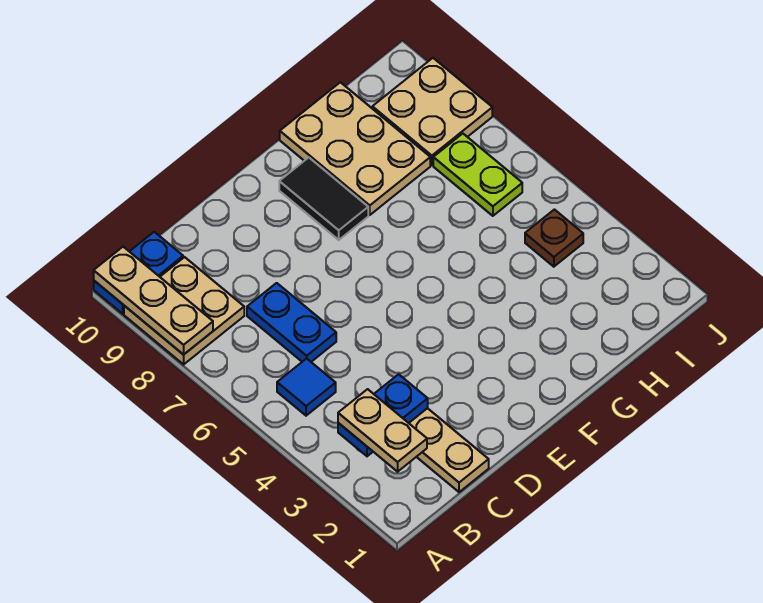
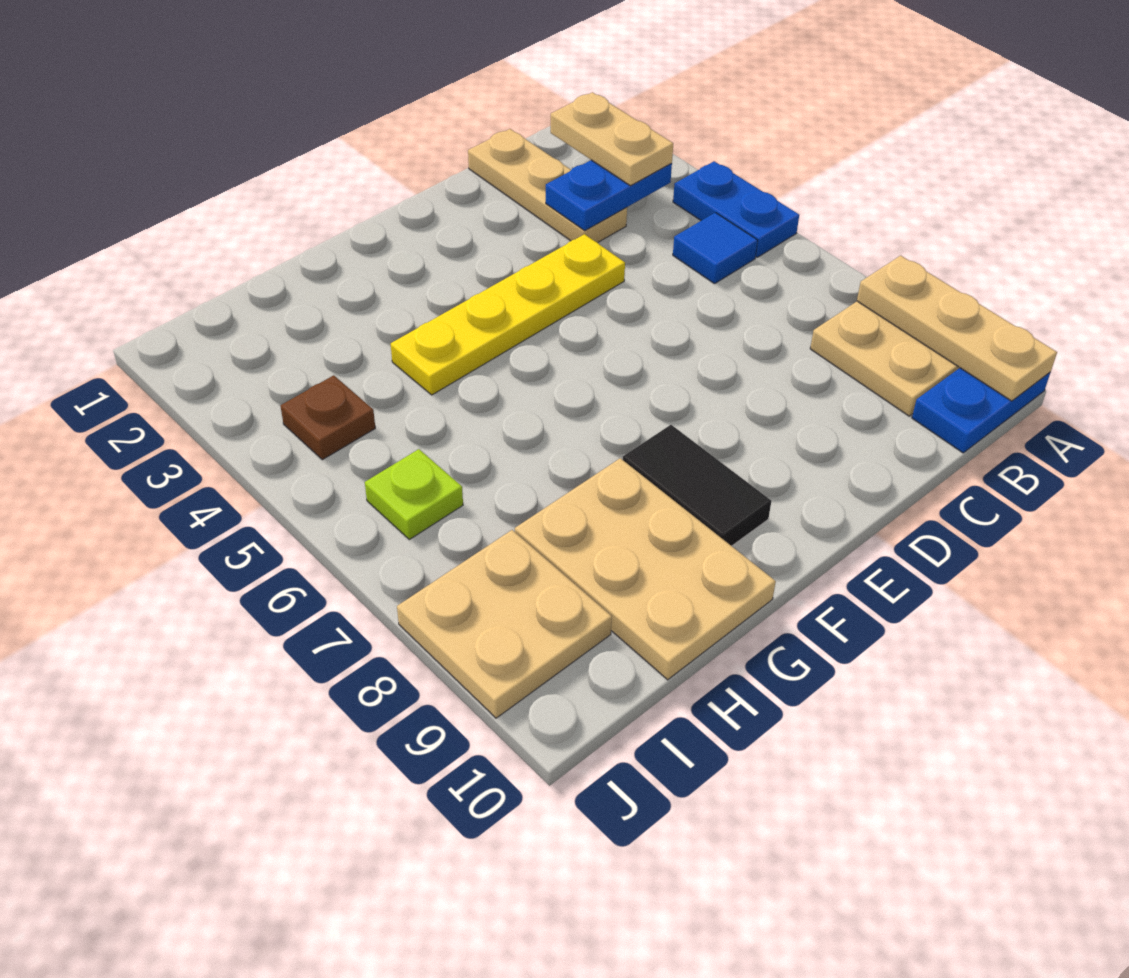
blue plate C6:C7 level 1 -> blue plate A4:A5 level 1
none -> yellow plate D4:G4 level 1
lime plate I6:I7 level 1 -> lime plate I6 level 1

